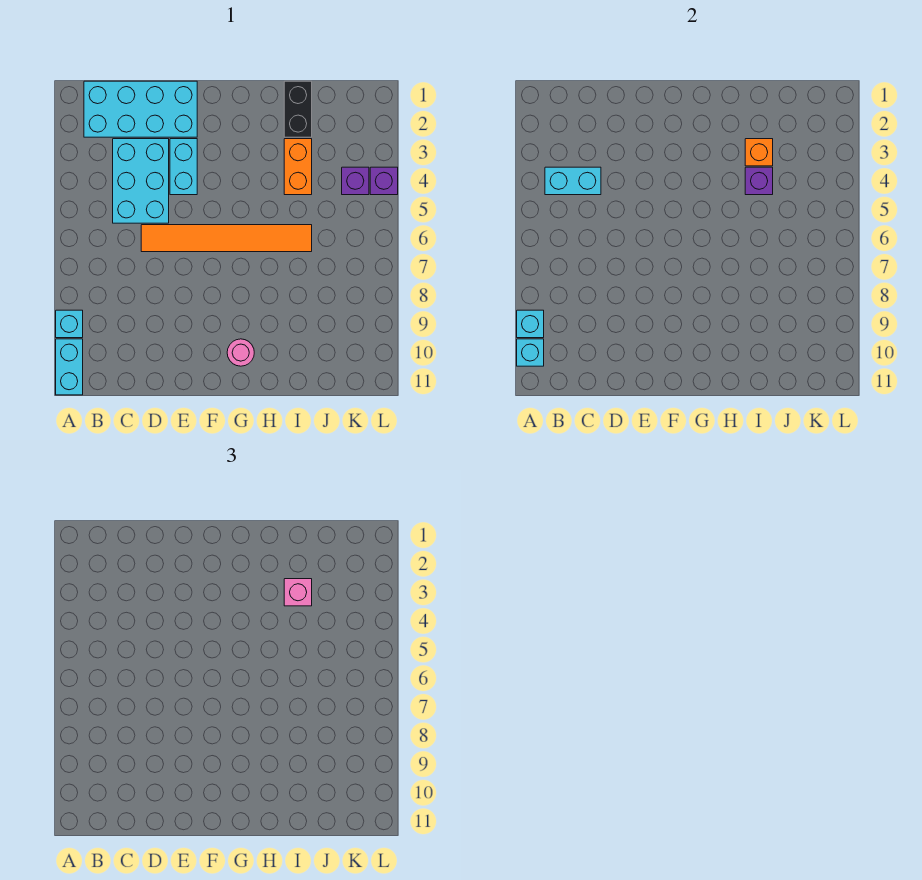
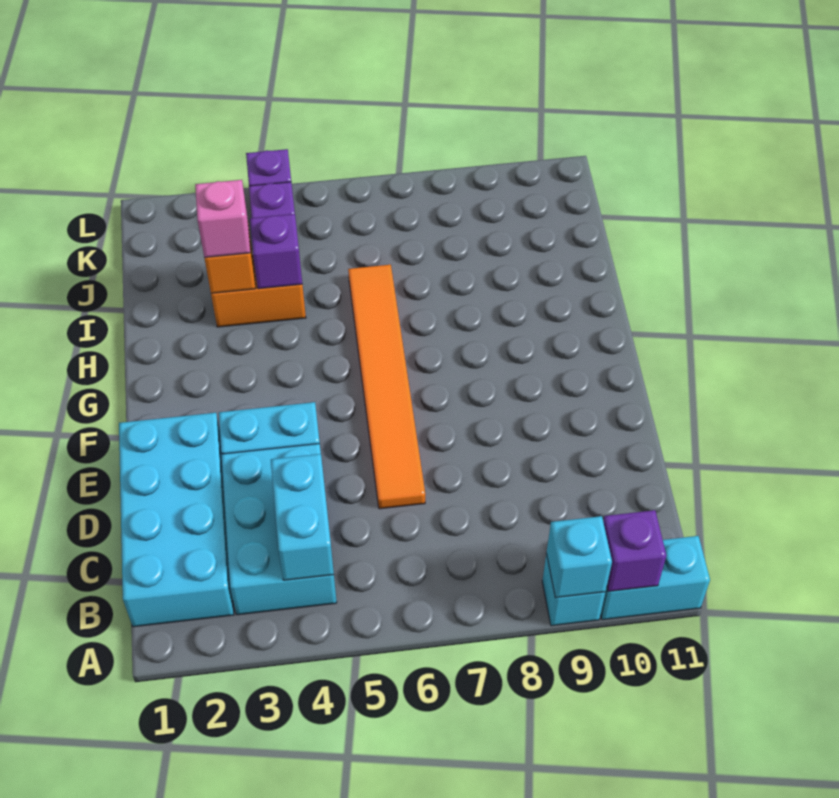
cyan brick A10 level 2 -> purple brick A10 level 2
cyan brick C3:D5 level 1 -> cyan brick B3:D4 level 1
pink round brick G10 level 1 -> none
black brick I1:I2 level 1 -> none

